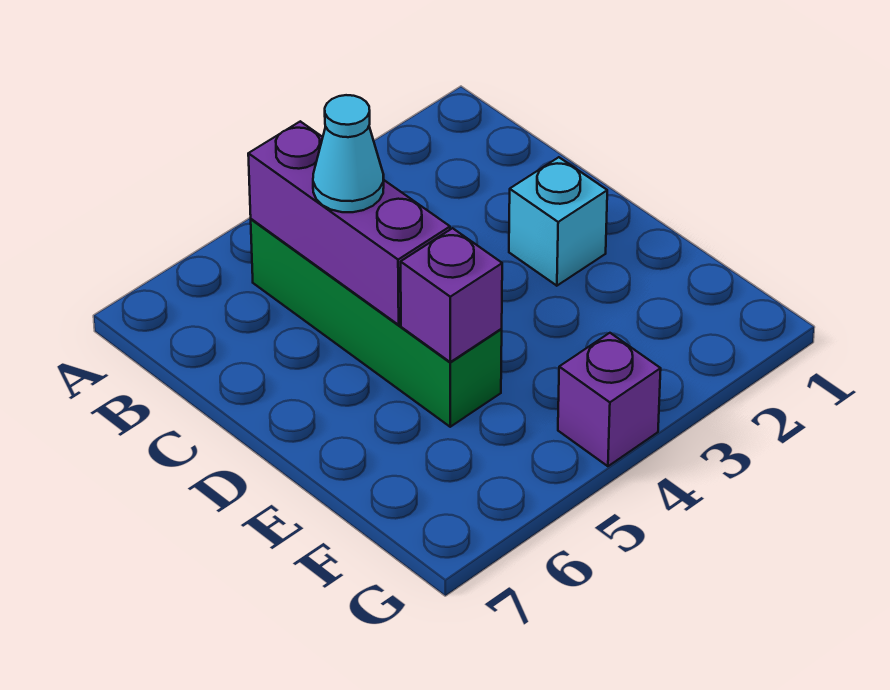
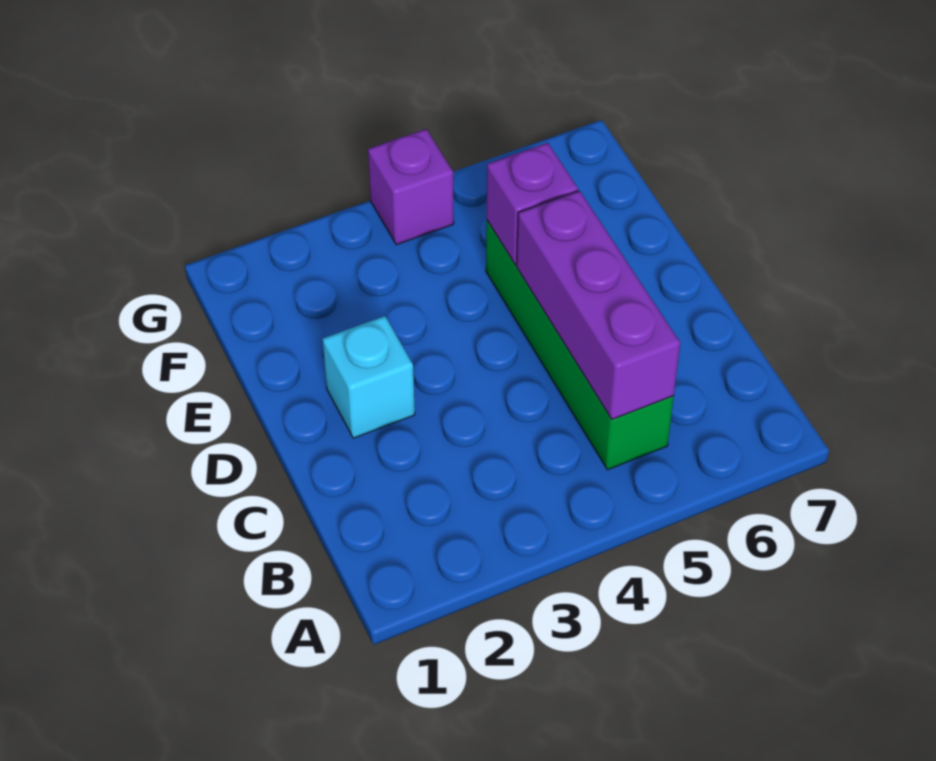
cyan cone C5 level 3 -> none

